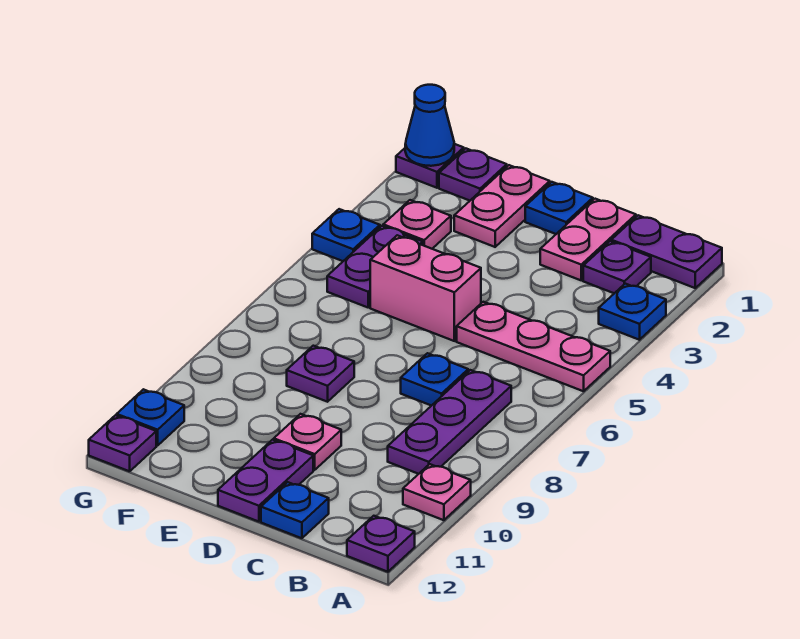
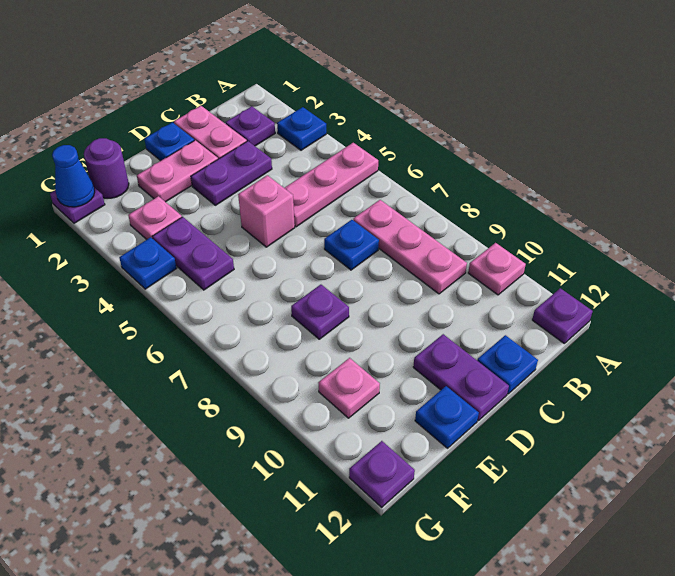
purple plate A1:B1 level 1 -> purple plate C3:D3 level 1
purple plate B7:B9 level 1 -> pink plate B7:B9 level 1
pink brick D5:E5 level 1 -> pink brick D5 level 1
pink plate D10 level 1 -> pink plate F10 level 1
pink plate E1:E2 level 1 -> pink plate D2:E2 level 1
purple plate F1 level 1 -> purple round brick F1 level 1
blue plate G11 level 1 -> blue plate E12 level 1

